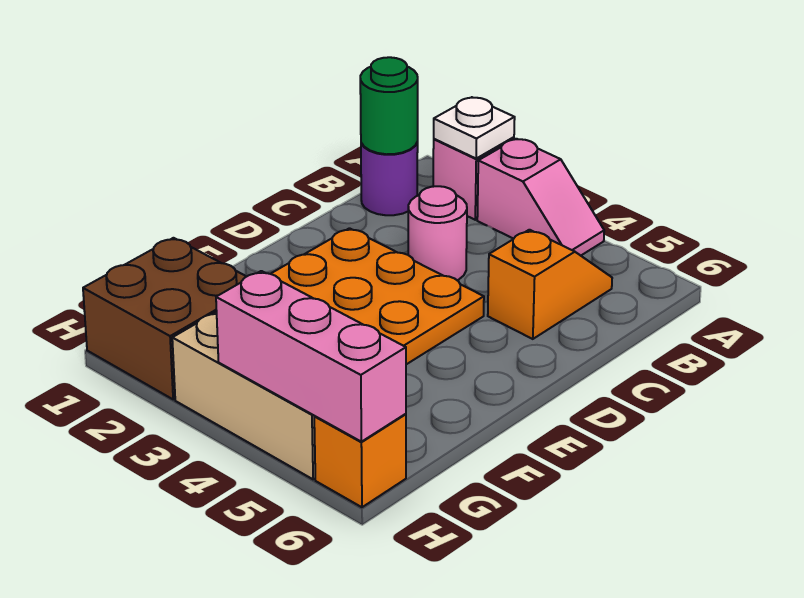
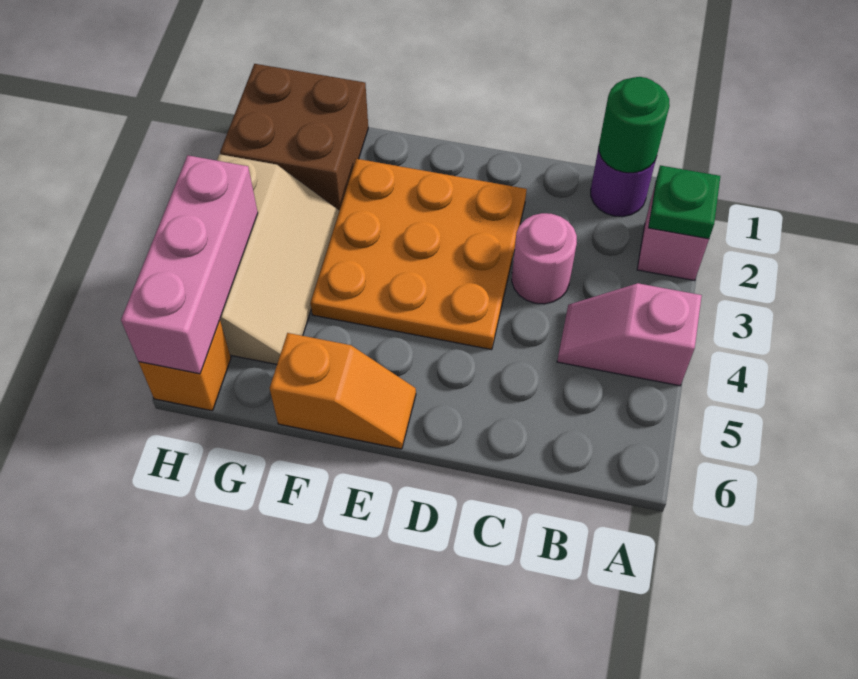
white plate A2 level 2 -> green plate A2 level 2
pink slope A3:A4 level 1 top 3 -> pink slope A4:B4 level 1 top A
orange slope B5:C5 level 1 top C -> orange slope E6:F6 level 1 top F

